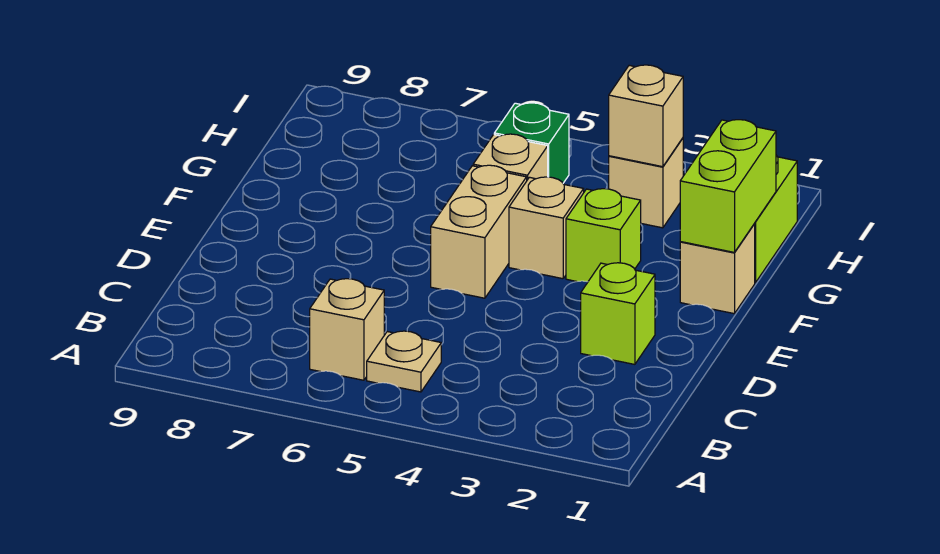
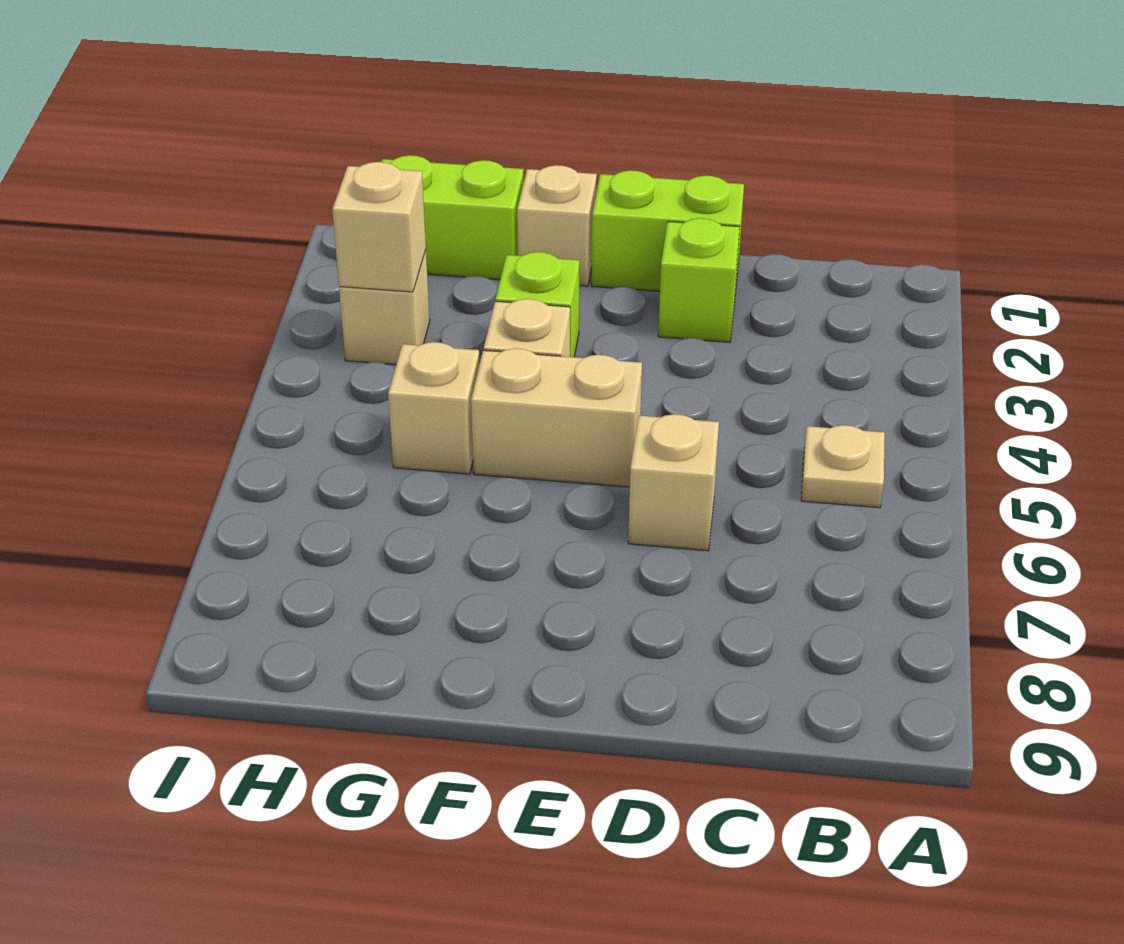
tan brick B6 level 1 -> tan brick D6 level 1
lime brick F1:G1 level 2 -> lime brick D1:E1 level 1
green brick H5 level 1 -> none

